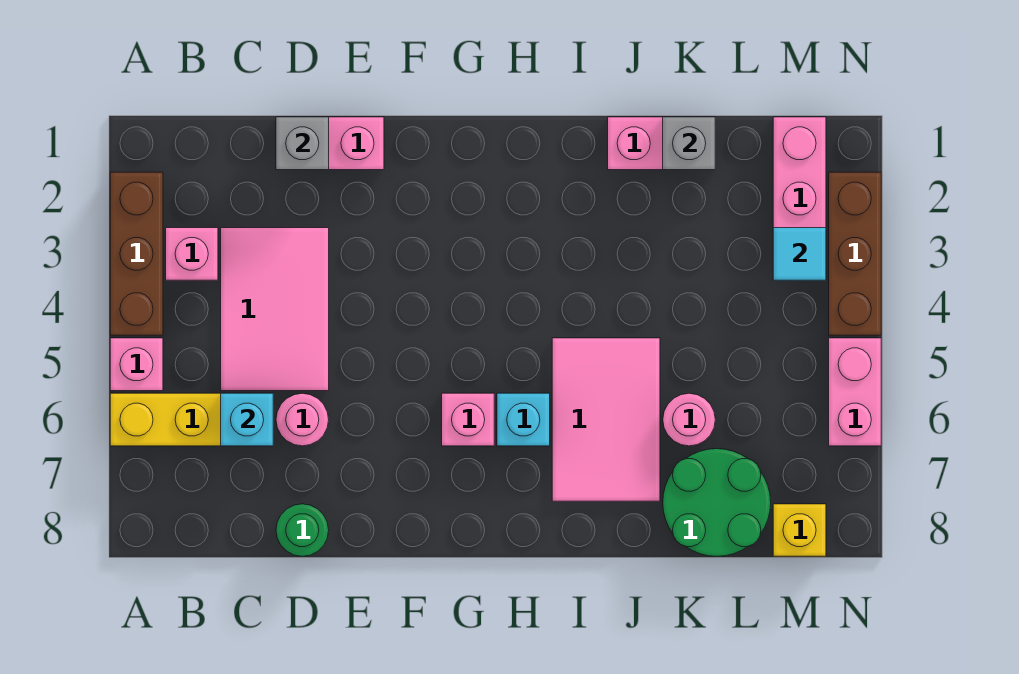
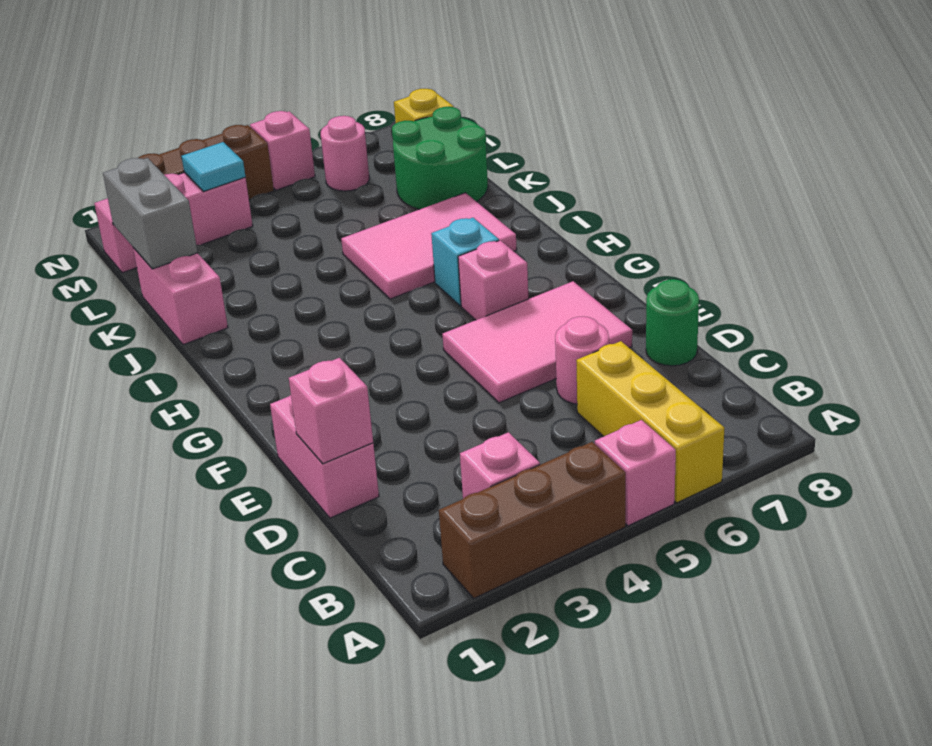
pink tile C3:D5 level 1 -> pink tile E5:F7 level 1
cyan brick C6 level 2 -> none
grey brick D1 level 2 -> pink brick D1 level 2
grey brick K1 level 2 -> grey brick K1:L1 level 2
pink round brick K6 level 1 -> pink round brick M6 level 1
pink brick N5:N6 level 1 -> pink brick N5 level 1

